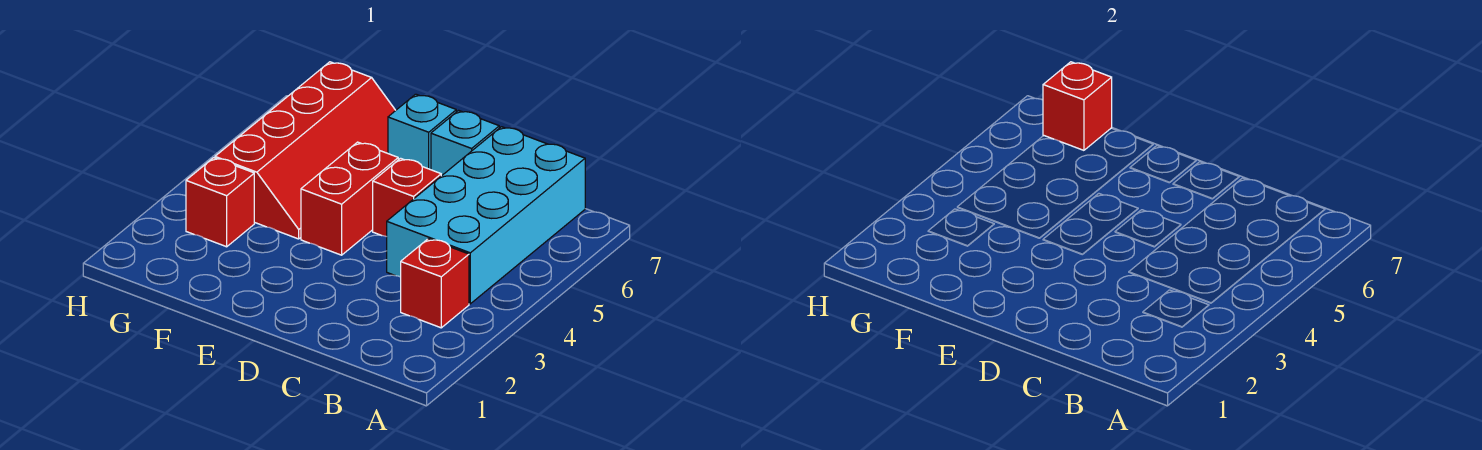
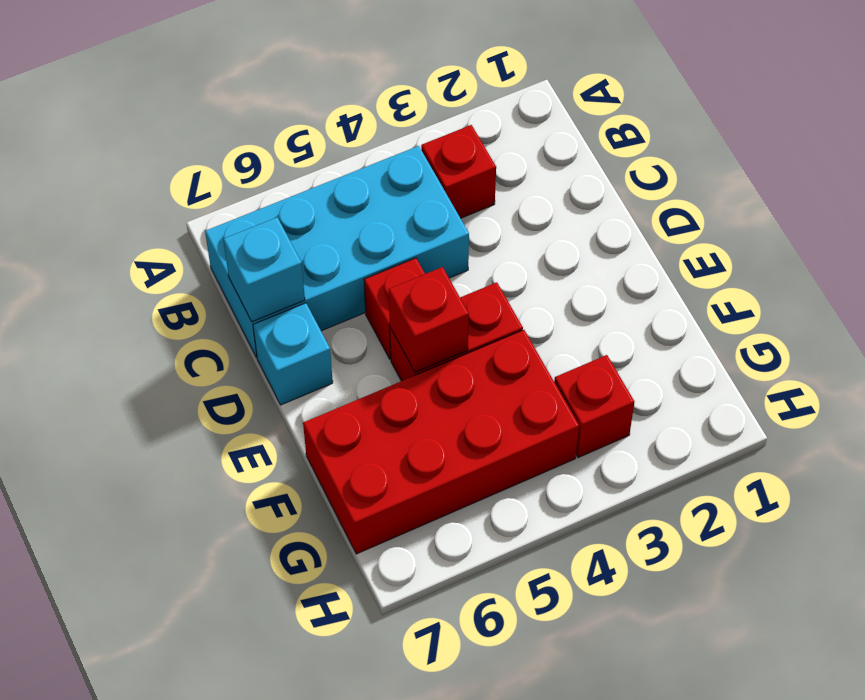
cyan brick E7 level 1 -> cyan brick C7 level 2
red slope F4:G7 level 1 top G -> red brick F4:G7 level 1
red brick G7 level 2 -> red brick E5 level 2

